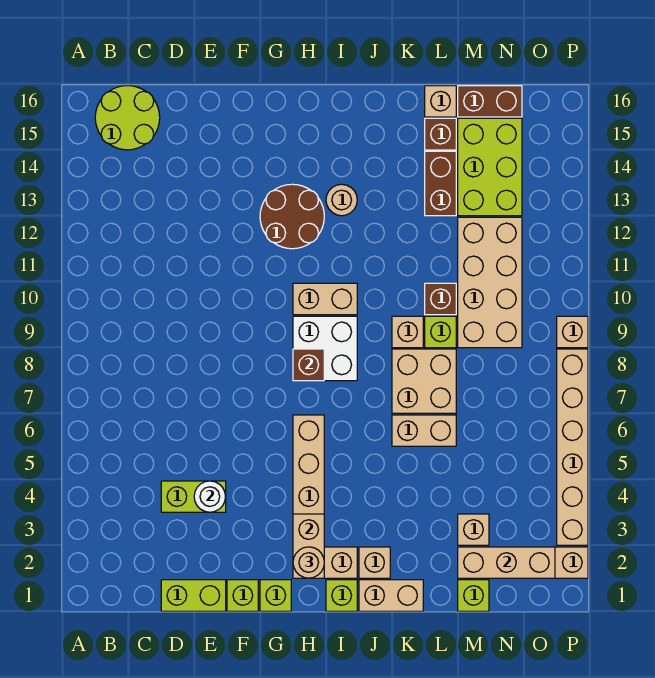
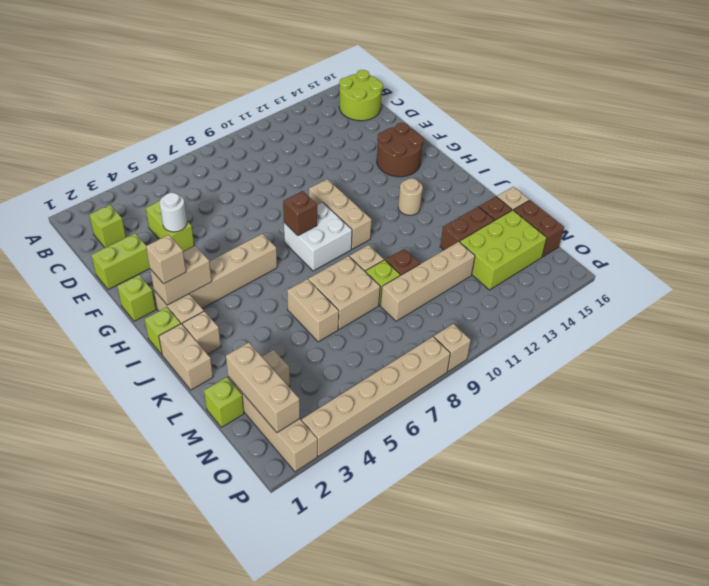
lime brick D1:E1 level 1 -> lime brick E1:E2 level 1
lime brick F1 level 1 -> lime brick C2 level 1
brown round brick G12:H13 level 1 -> brown round brick F14:G15 level 1
tan round brick H2 level 3 -> tan brick H2 level 3
tan brick H10:I10 level 1 -> tan brick G10:I10 level 1
tan brick M9:N12 level 1 -> tan brick M9:M12 level 1

